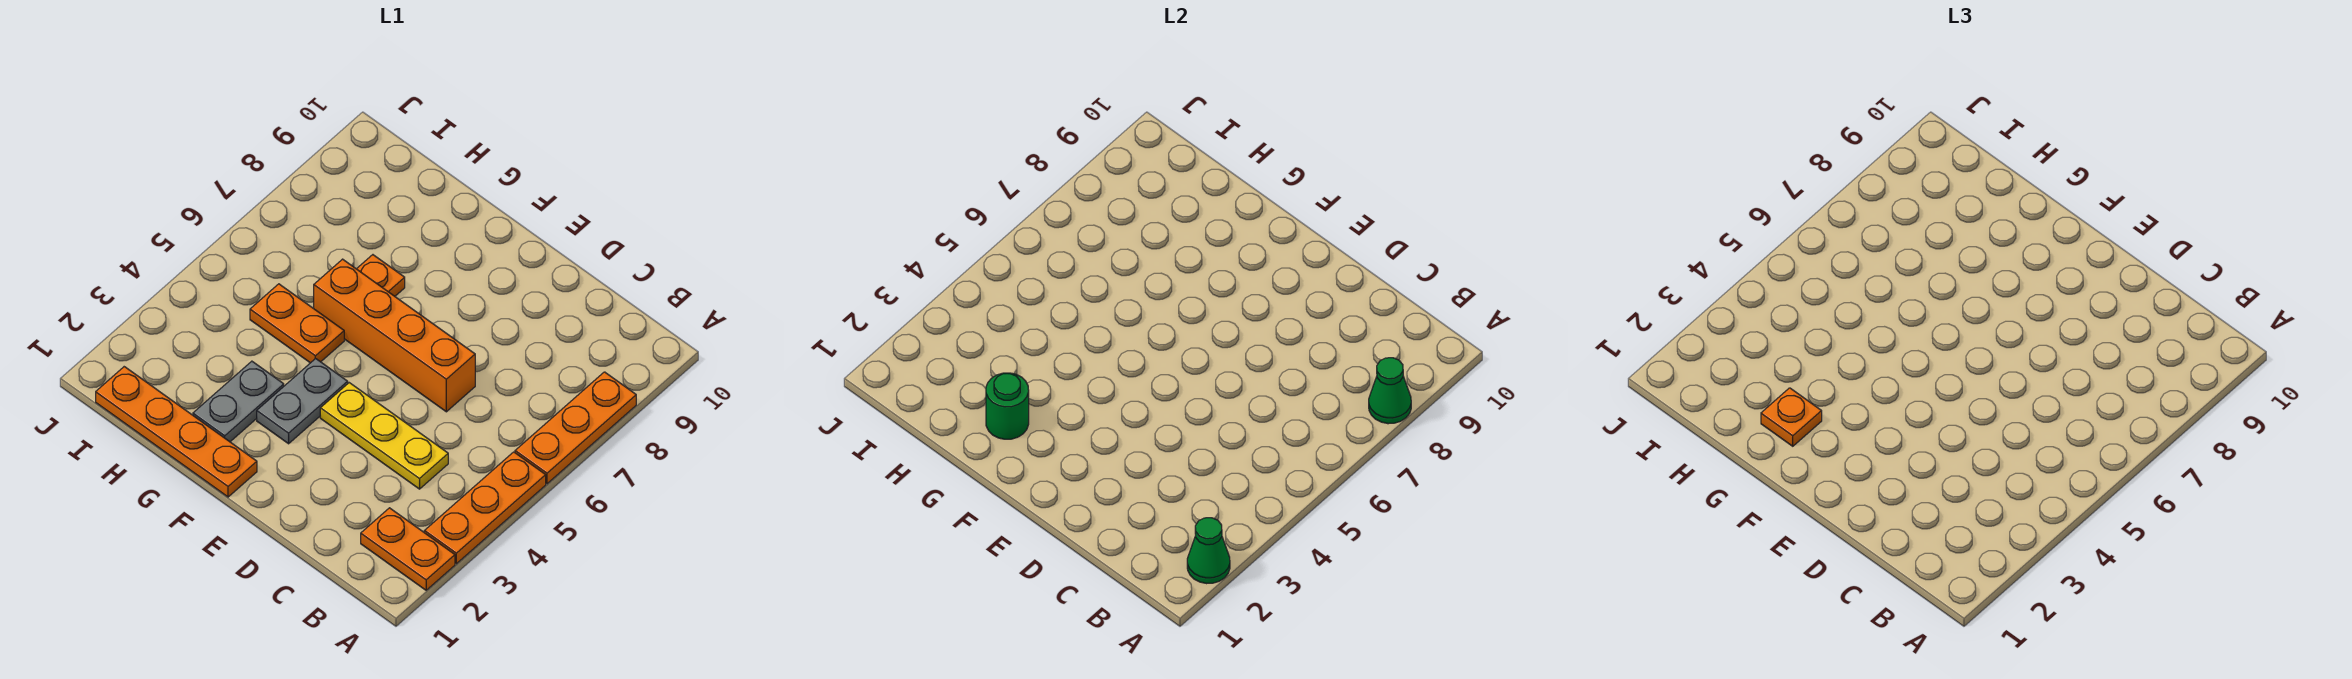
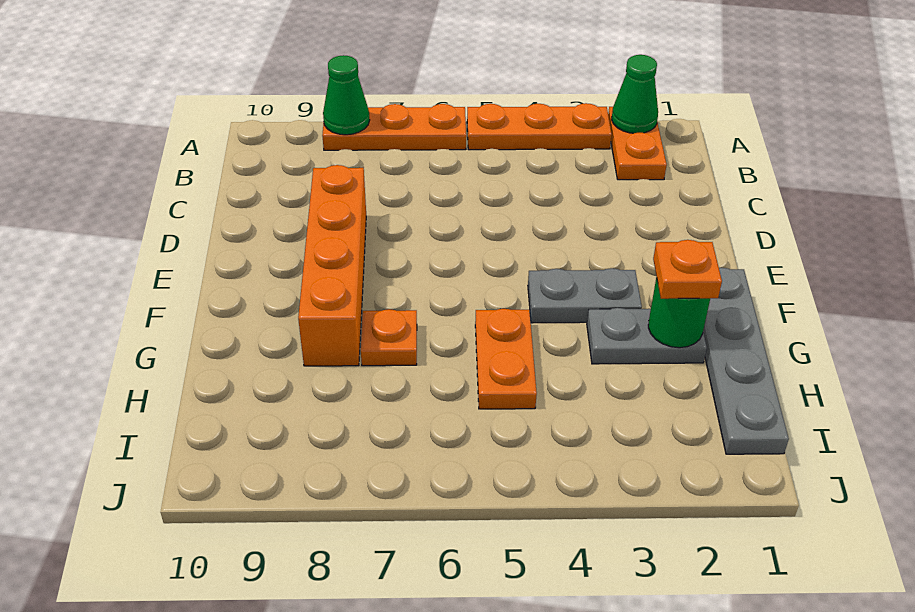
yellow plate C4:E4 level 1 -> none
orange brick D6:G6 level 1 -> orange brick D8:G8 level 1
orange plate F1:I1 level 1 -> grey plate F1:I1 level 1

